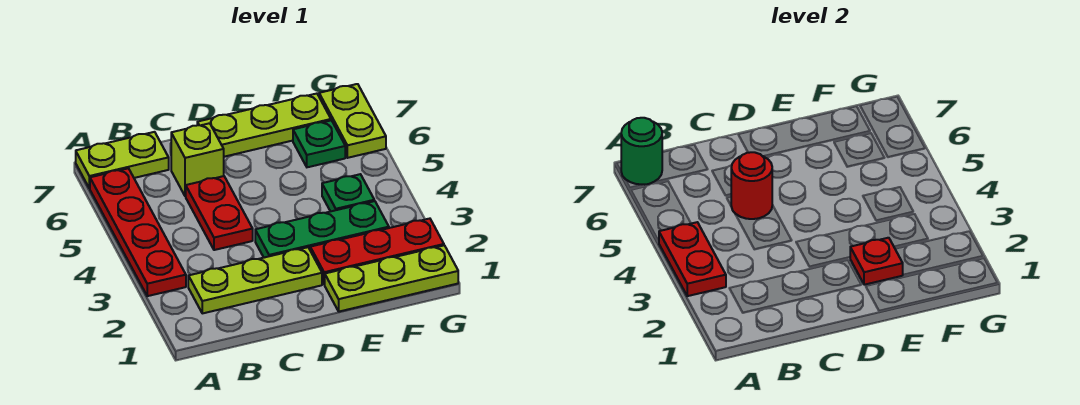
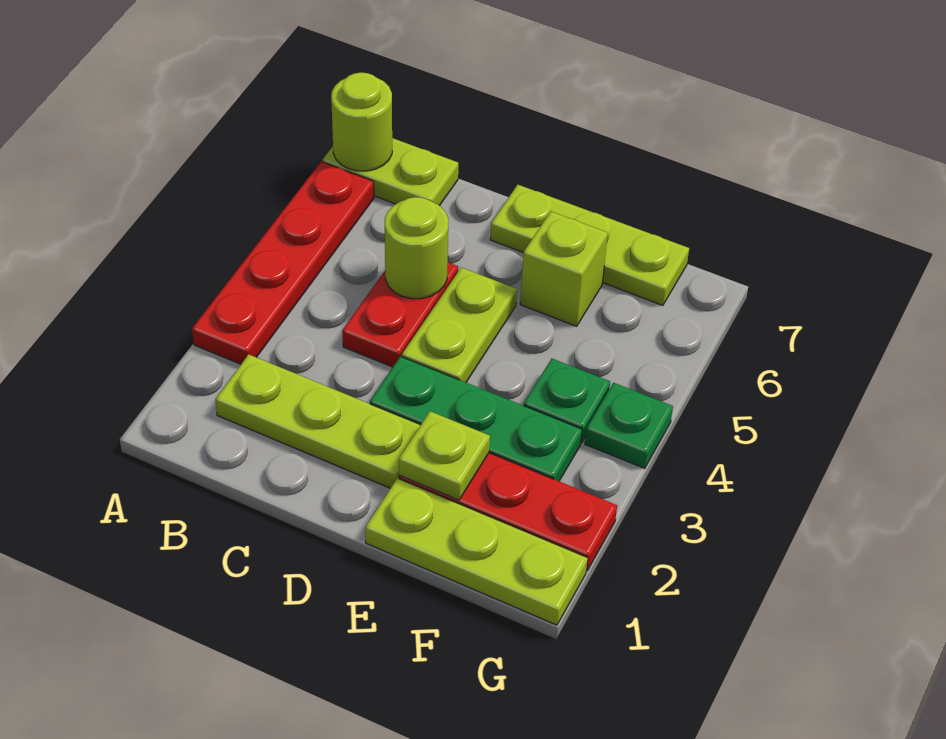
red plate A3:A4 level 2 -> none
green round brick A7 level 2 -> lime round brick A7 level 2
red round brick C5 level 2 -> lime round brick C5 level 2
lime brick C6 level 1 -> lime brick E6 level 1
red plate E2 level 2 -> lime plate E2 level 2
green plate F6 level 1 -> green plate G4 level 1
lime plate G6:G7 level 1 -> lime plate D4:D5 level 1

